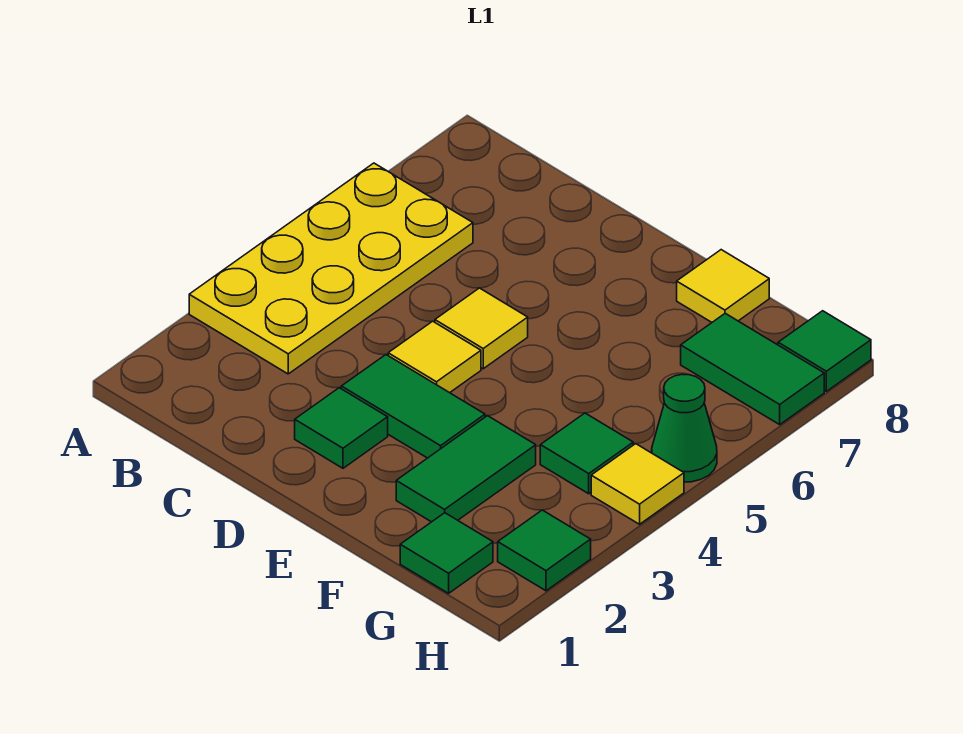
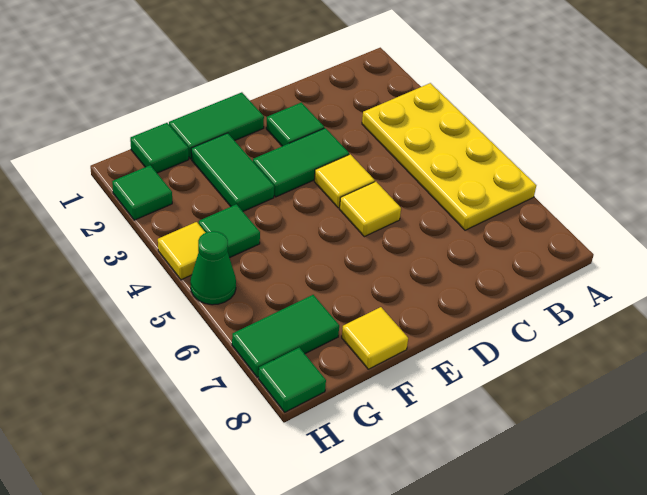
none -> green tile E1:F1 level 1

